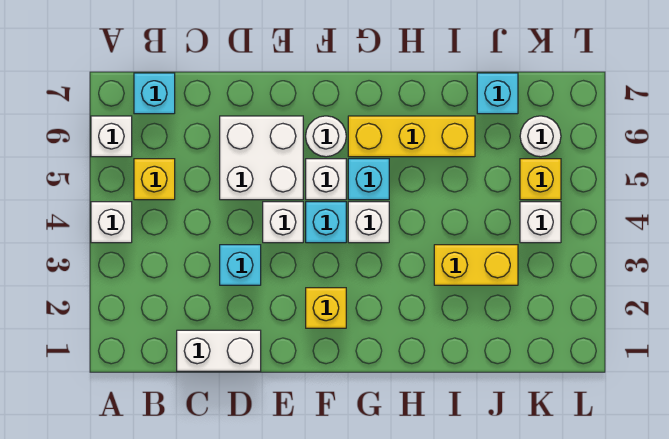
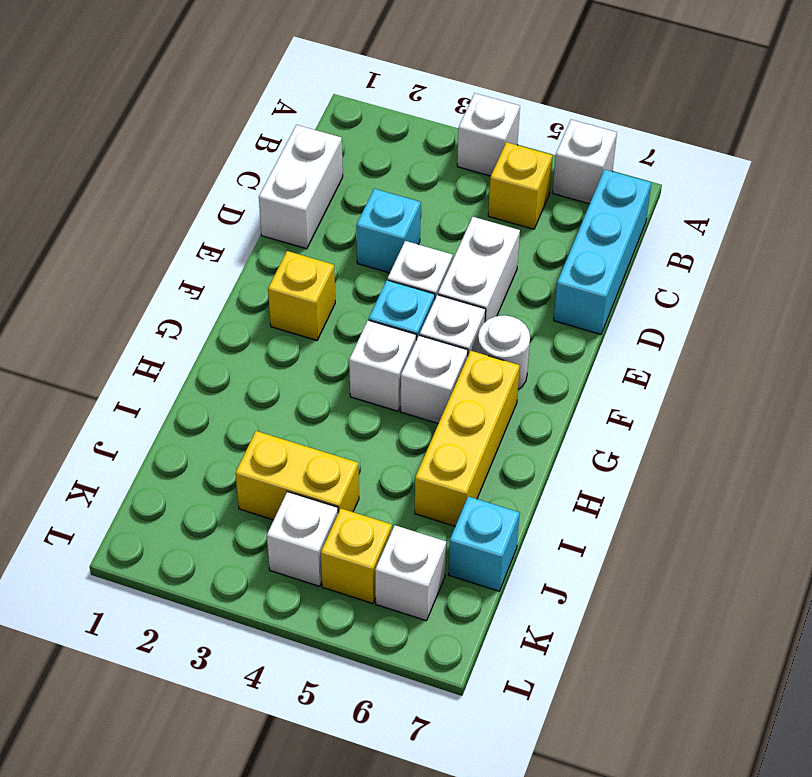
cyan brick B7 level 1 -> cyan brick B7:D7 level 1
white brick D5:E6 level 1 -> white brick D5:E5 level 1
cyan brick G5 level 1 -> white brick G5 level 1
yellow brick I3:J3 level 1 -> yellow brick J3:J4 level 1
white round brick K6 level 1 -> white brick K6 level 1

